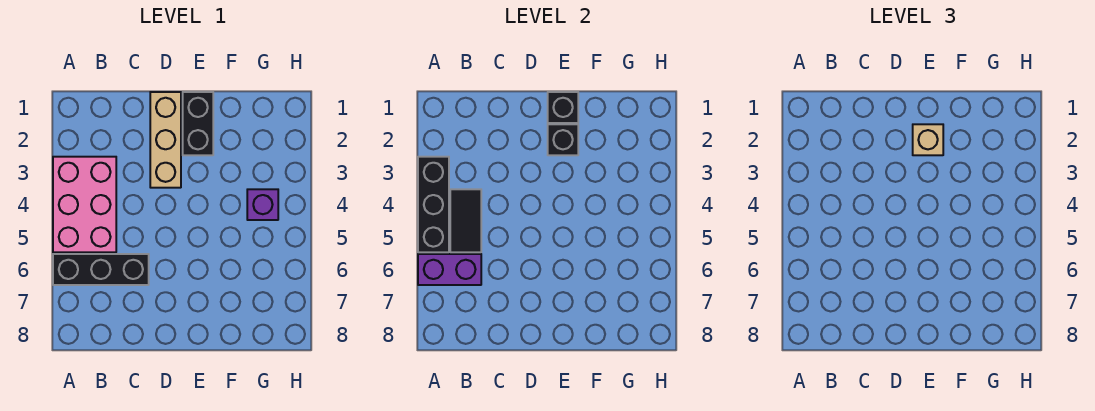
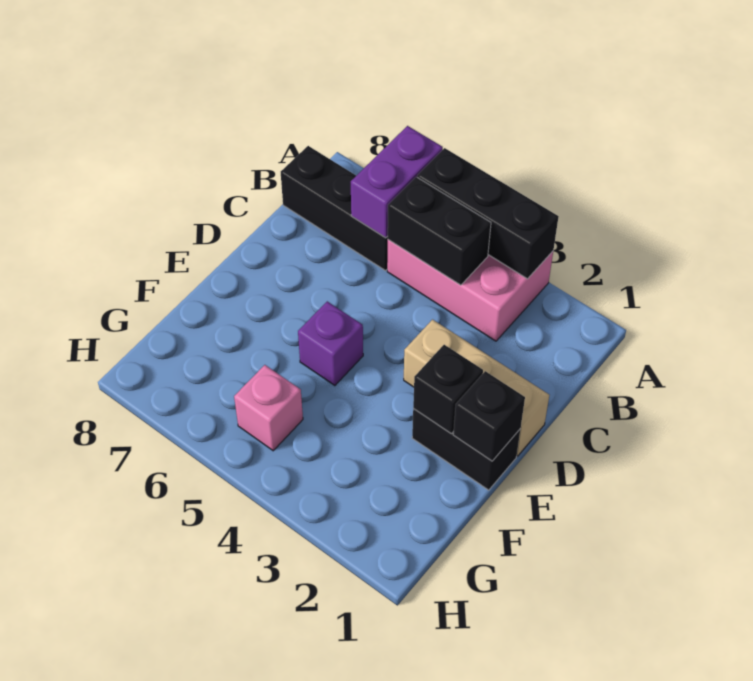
black brick A6:C6 level 1 -> black brick B6:B8 level 1
black tile B4:B5 level 2 -> black brick B4:B5 level 2
tan brick E2 level 3 -> none
purple brick G4 level 1 -> purple brick E5 level 1
none -> pink brick G5 level 1

